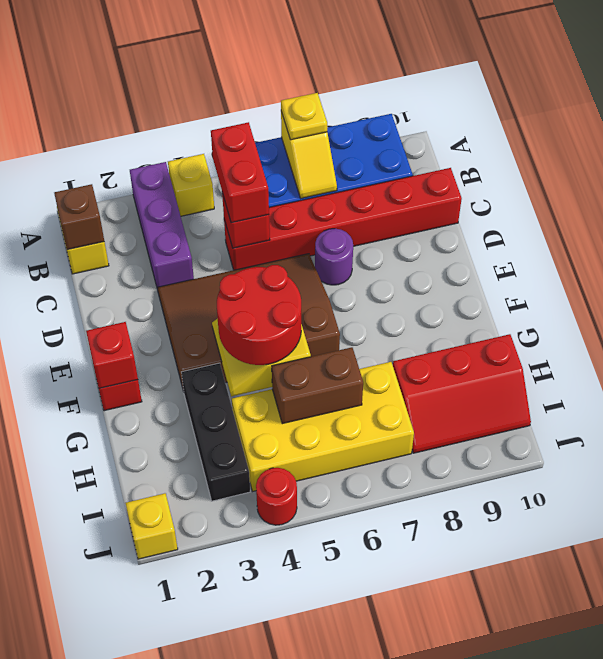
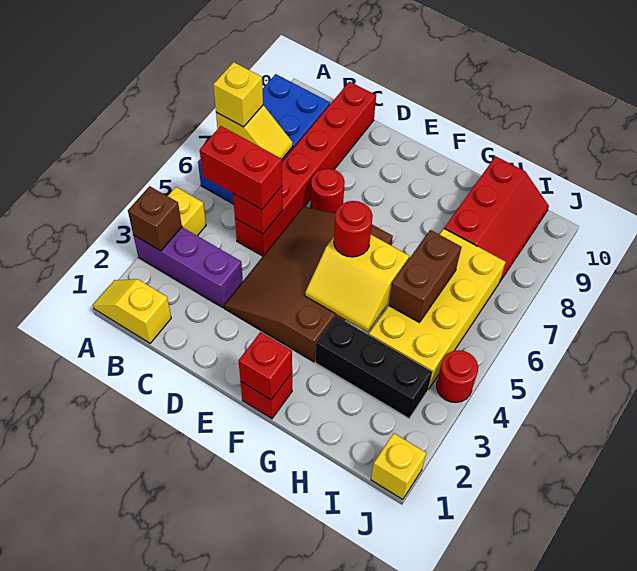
yellow plate A7 level 3 -> yellow brick A7 level 3
brown brick B1 level 2 -> brown brick A3 level 2
purple round brick D7 level 1 -> red round brick D7 level 1
red round brick F4:G5 level 3 -> red round brick F5 level 3

